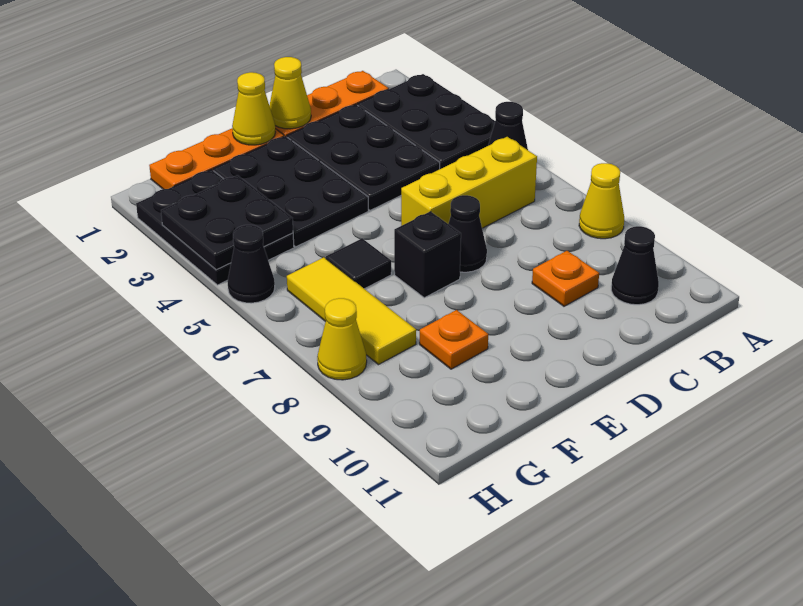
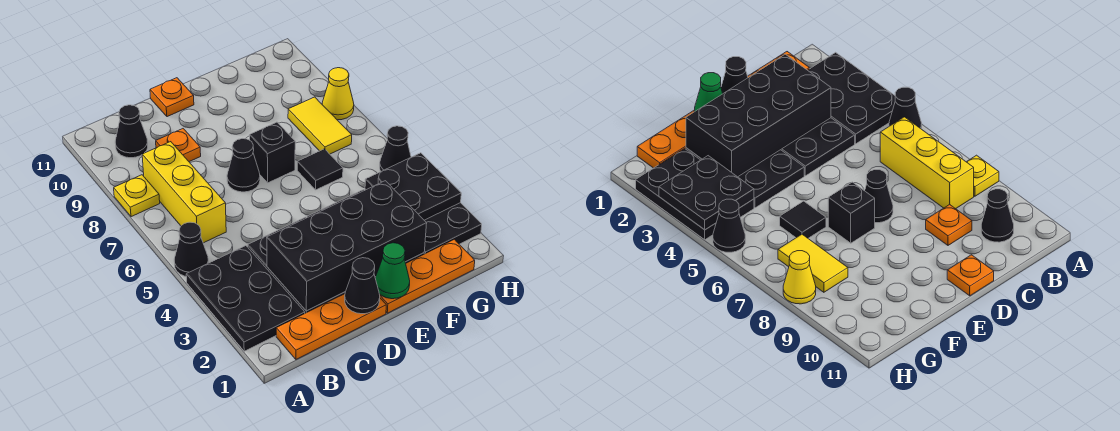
yellow cone A8 level 1 -> yellow plate A8 level 1
yellow brick B6:D6 level 1 -> yellow brick B6:B8 level 1
none -> black brick C2:F3 level 2
yellow cone D1 level 2 -> black cone D1 level 2
yellow cone E1 level 2 -> green cone E1 level 2
orange plate F9 level 1 -> orange plate D11 level 1
yellow tile G6:G8 level 1 -> yellow tile G7:G8 level 1

